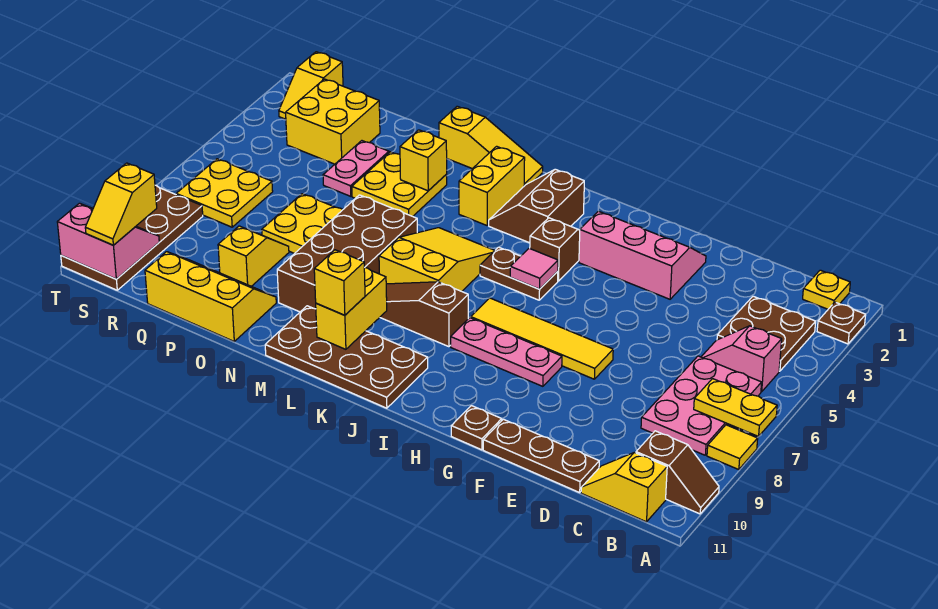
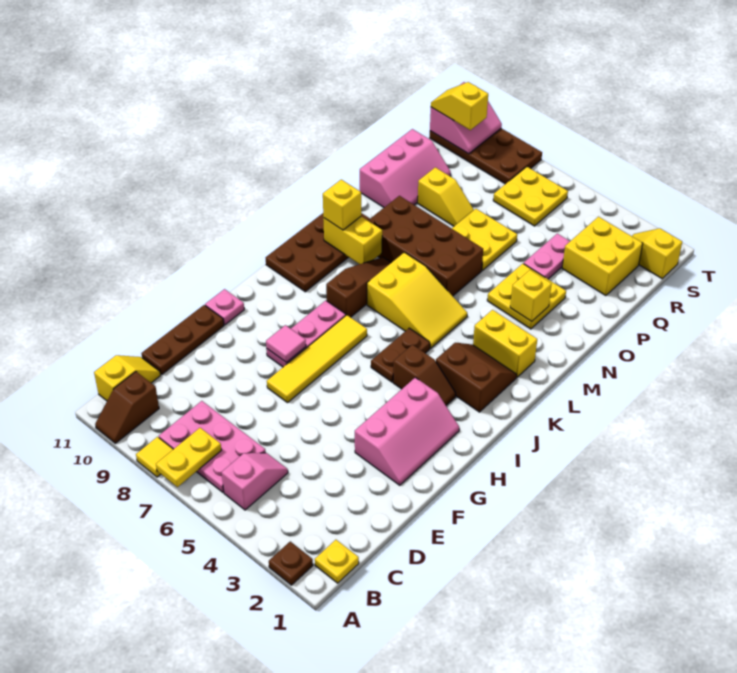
brown plate B3:C4 level 1 -> none
brown plate G11 level 1 -> pink plate G11 level 1
pink tile I5 level 2 -> pink tile G8 level 2
yellow slope L1:N1 level 1 top N -> none
yellow slope O10:Q11 level 1 top 11 -> pink slope O10:Q11 level 1 top 11
pink plate P3:P4 level 1 -> pink plate P4:Q4 level 1

